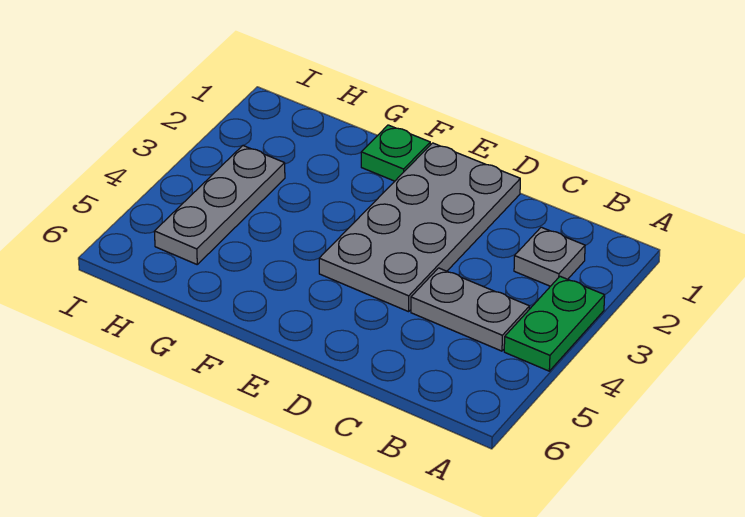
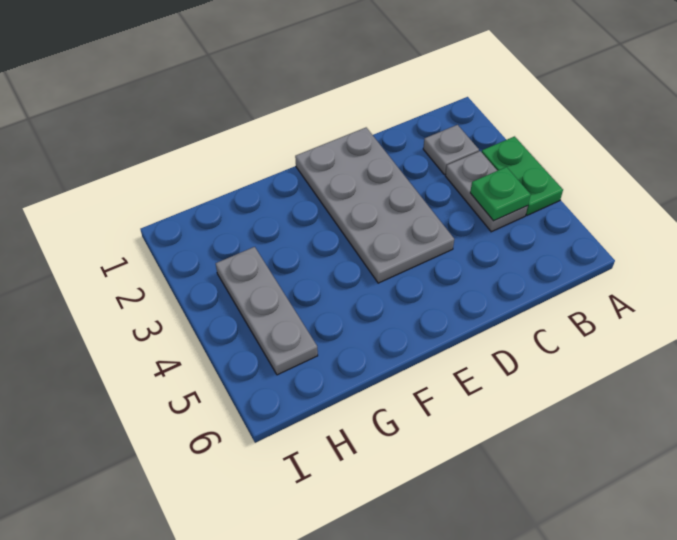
grey plate B4:C4 level 1 -> grey plate B3:B4 level 1
green plate F1 level 1 -> green plate B4 level 2

